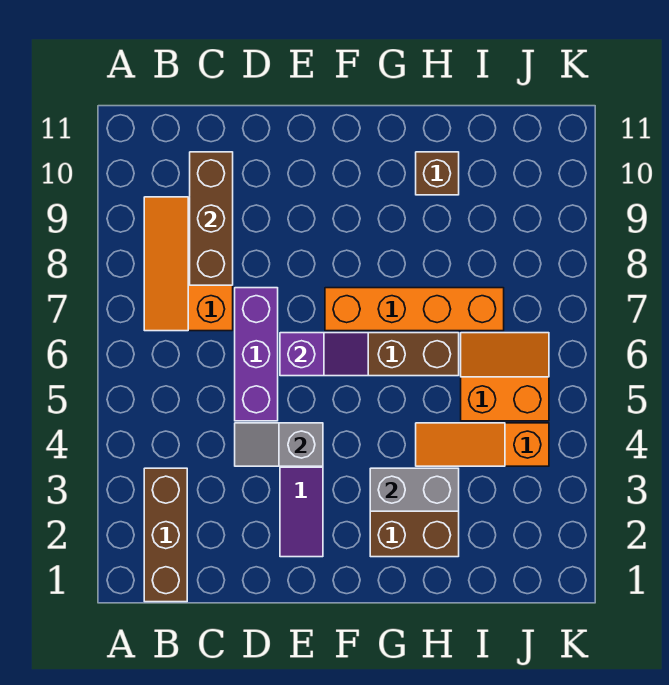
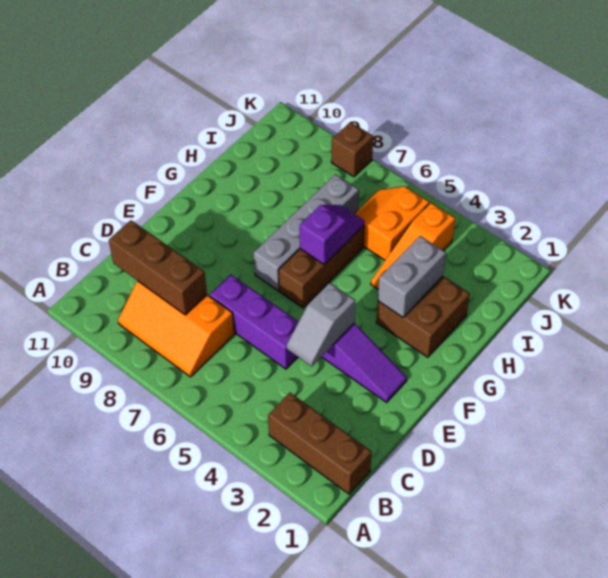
purple slope E6:F6 level 2 top E -> purple slope G6:H6 level 2 top G
orange brick F7:I7 level 1 -> grey brick F7:I7 level 1
brown brick H10 level 1 -> brown brick K8 level 1

